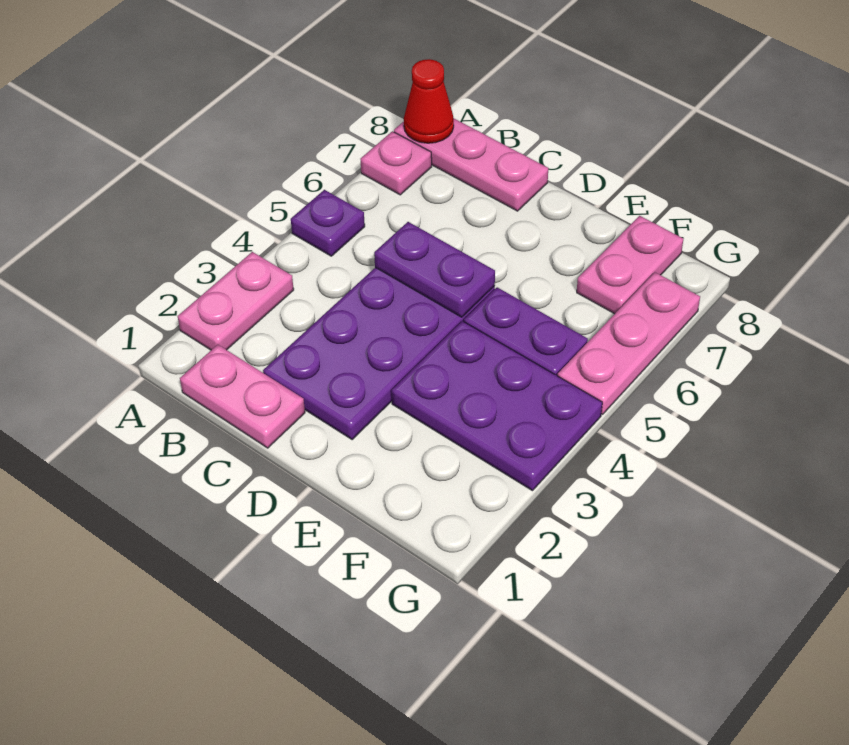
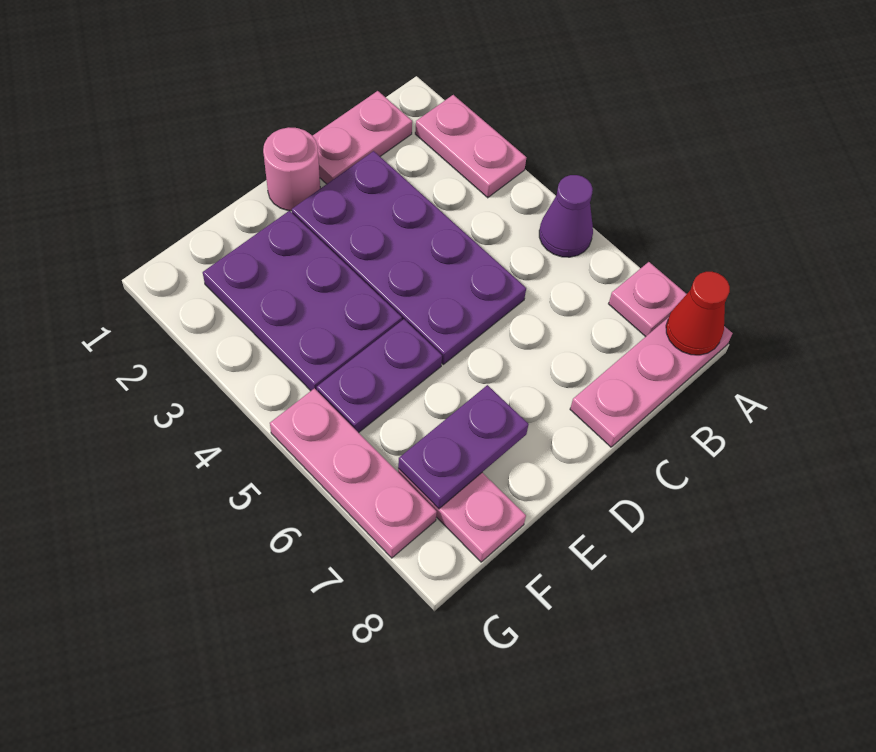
purple plate A5 level 1 -> purple cone A5 level 1
purple plate C5:D5 level 2 -> purple plate E7:F7 level 2
none -> pink round brick D1 level 1
purple plate E3:G4 level 1 -> purple plate E2:F4 level 1

